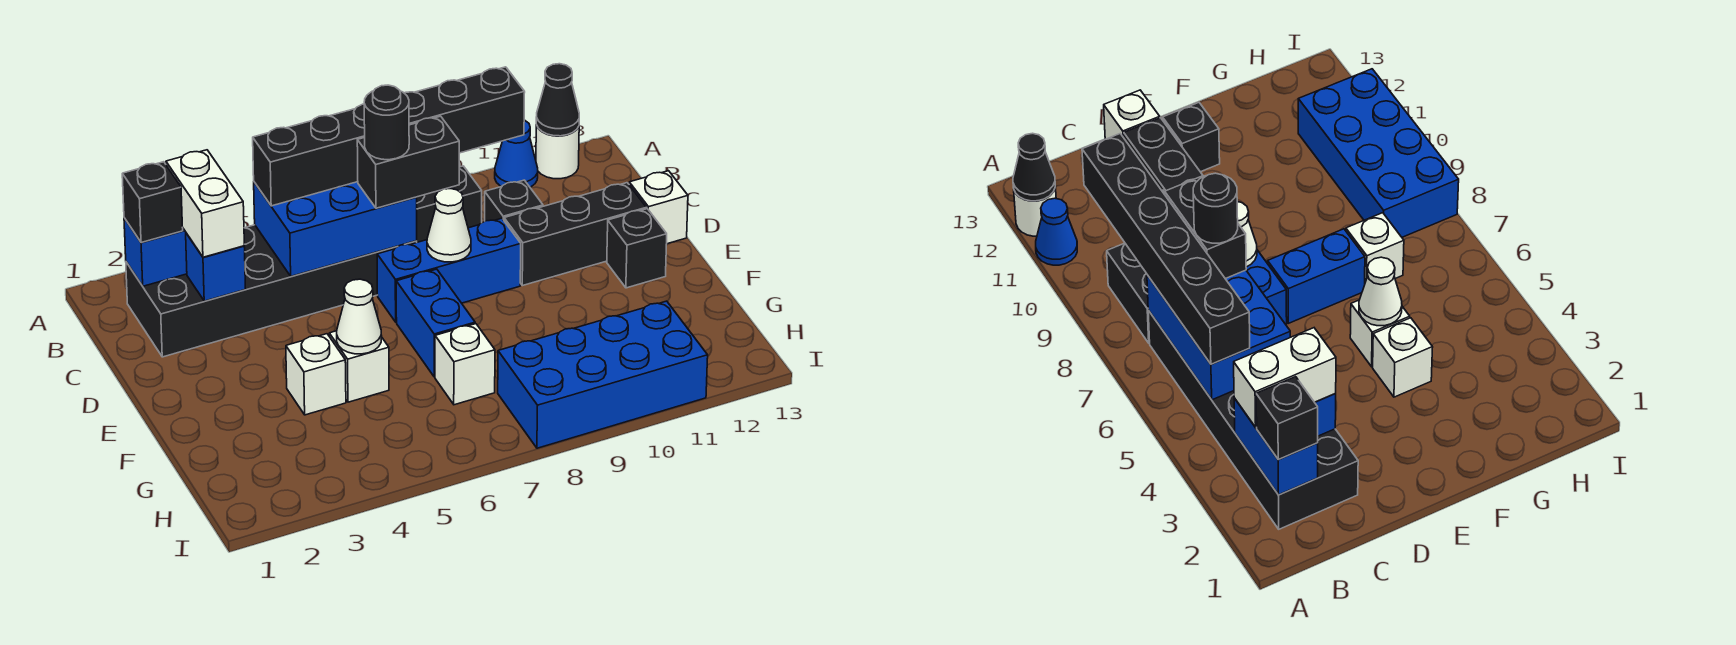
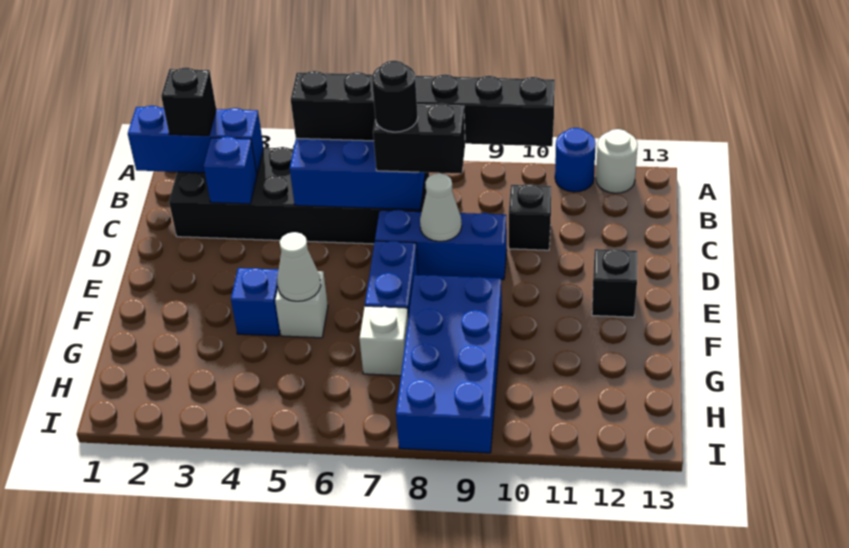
blue cone A11 level 1 -> blue round brick A11 level 1
black cone A12 level 2 -> none
blue brick B2:B3 level 2 -> blue brick B1:B3 level 2
white brick B3:C3 level 3 -> none
black brick B8:B9 level 1 -> none
black brick D10:D12 level 1 -> none
white brick D13 level 1 -> none
white brick F4 level 1 -> blue brick F4 level 1
blue brick H8:I11 level 1 -> blue brick F8:I9 level 1

